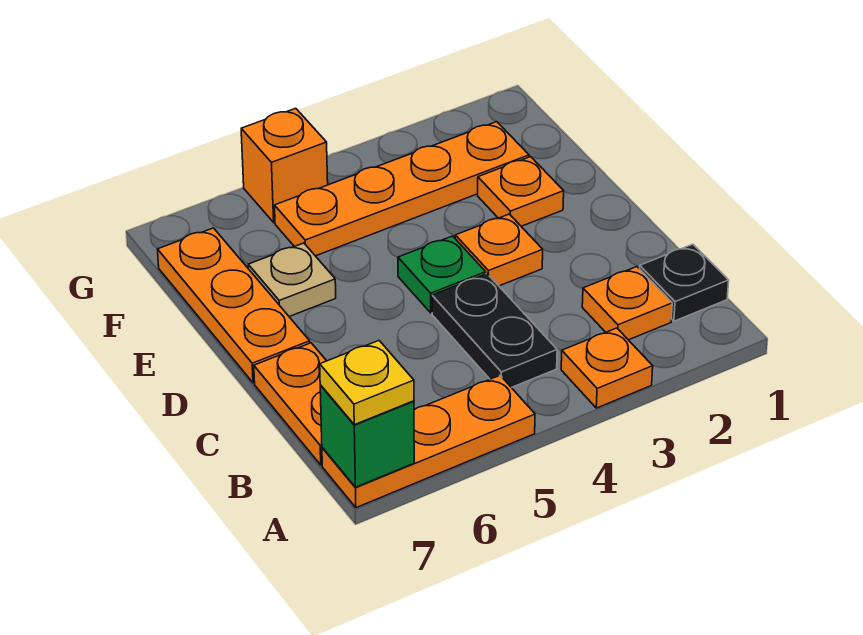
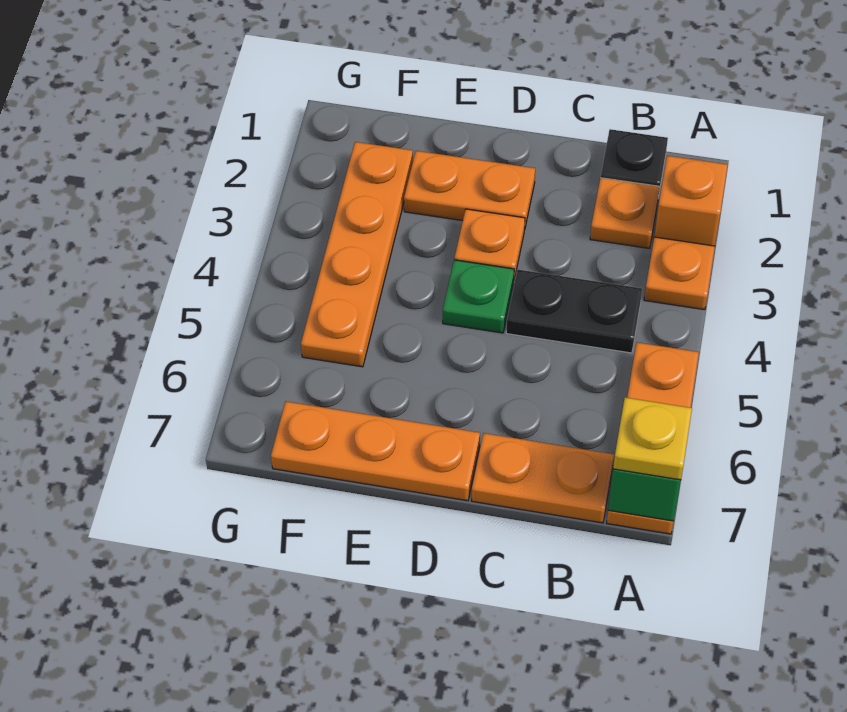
orange plate E2 level 1 -> orange plate D2:E2 level 1
tan plate E6 level 1 -> none
orange brick G5 level 1 -> orange brick A2 level 1

